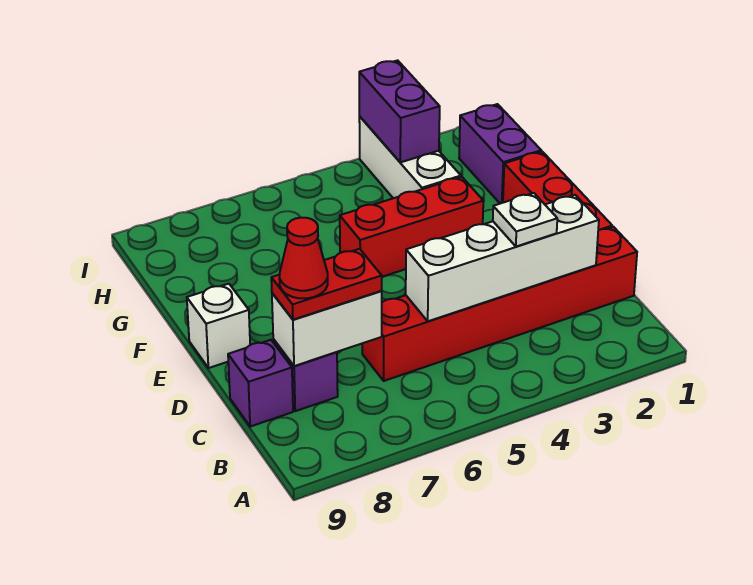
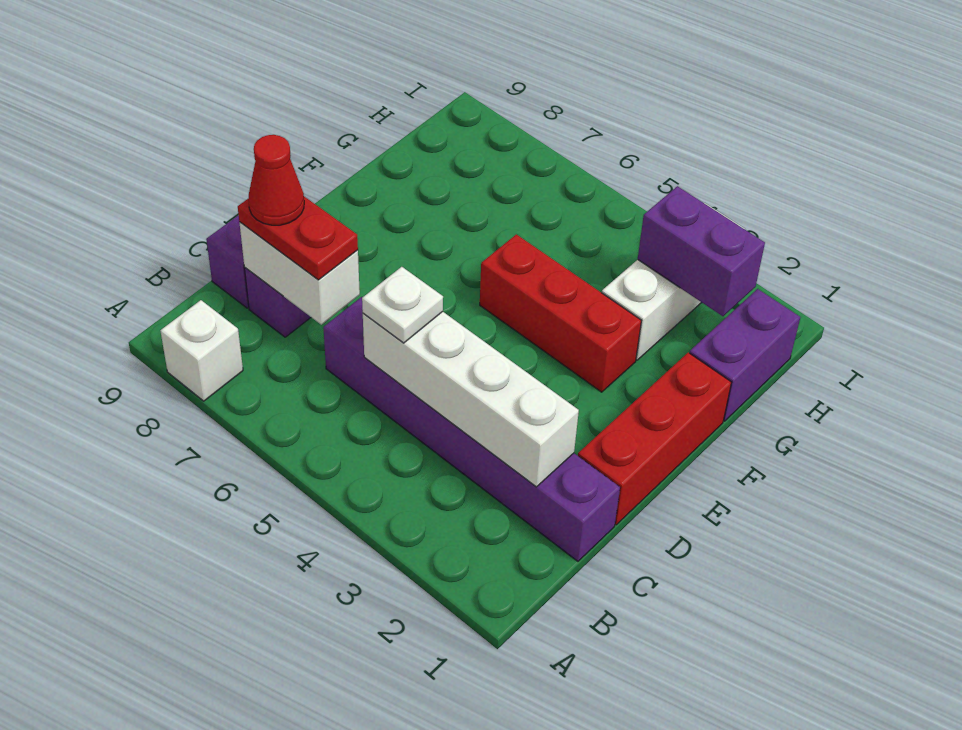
red brick C1:C6 level 1 -> purple brick C1:C6 level 1
white plate C3 level 3 -> white plate C5 level 3
white brick E9 level 1 -> white brick A8 level 1
purple brick H3:I3 level 2 -> purple brick H2:H3 level 2

